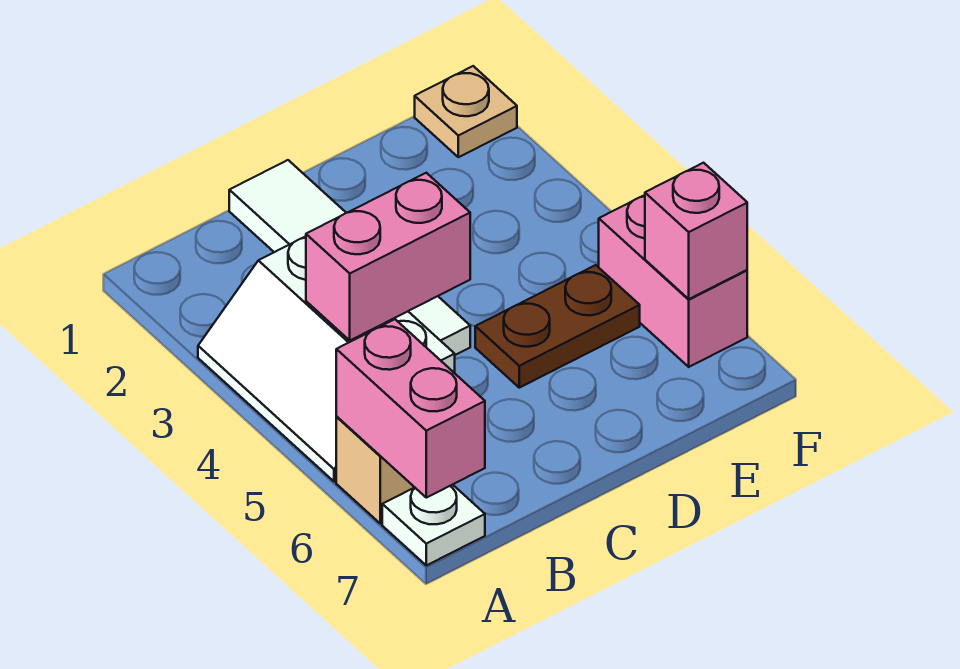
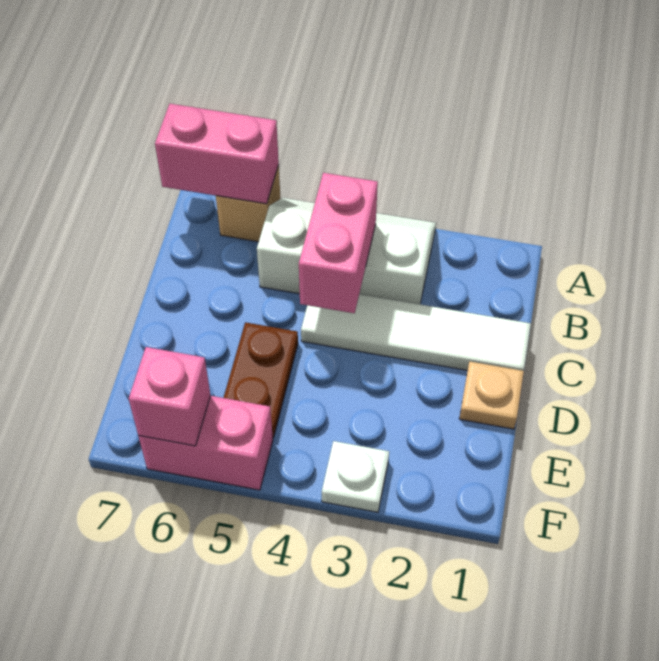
white plate A7 level 1 -> white plate F3 level 1
tan plate F1 level 1 -> tan plate D1 level 1

